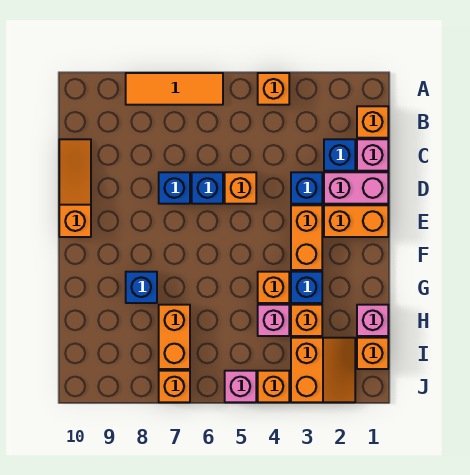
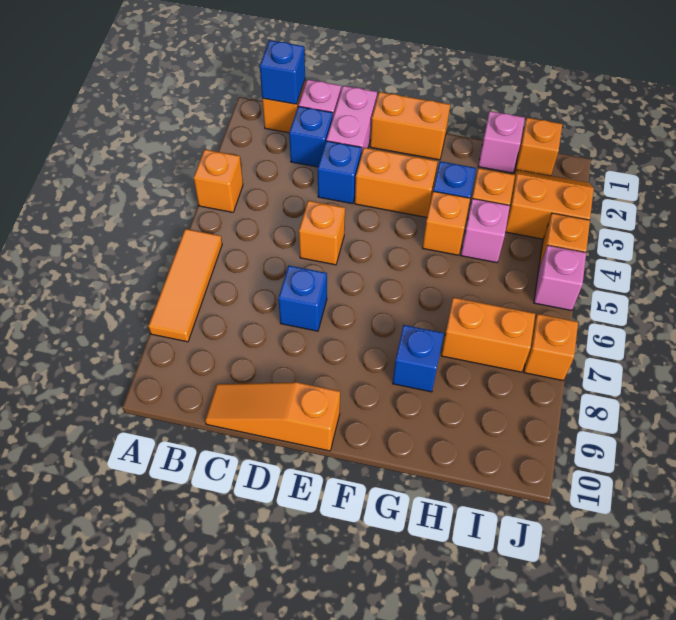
blue brick D6 level 1 -> blue brick B1 level 2
orange brick E1:E2 level 1 -> orange brick E1:F1 level 1

